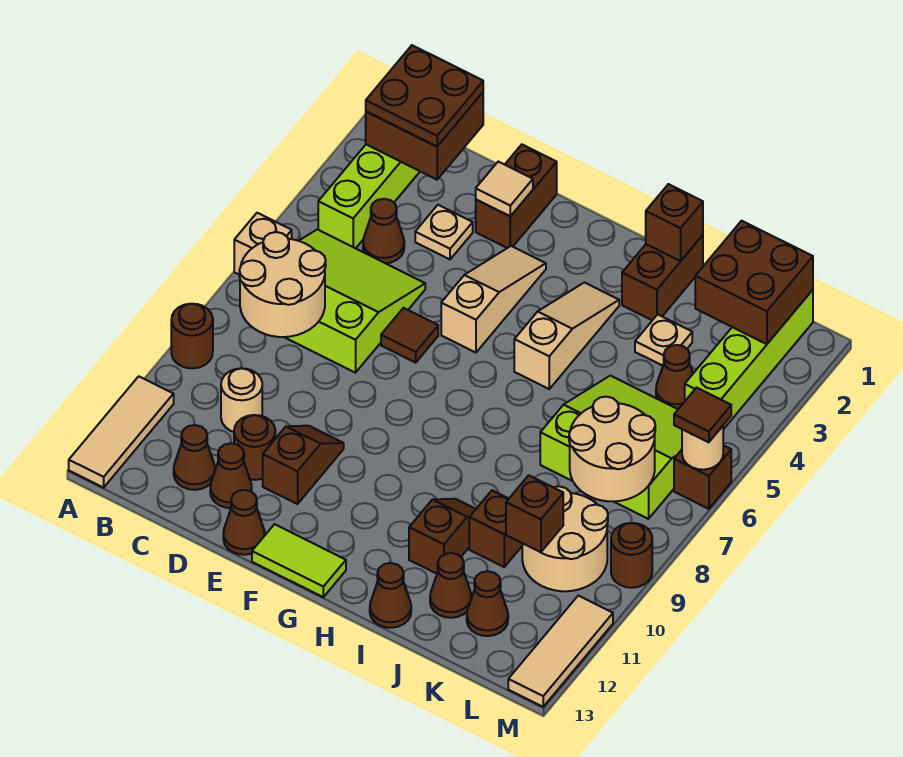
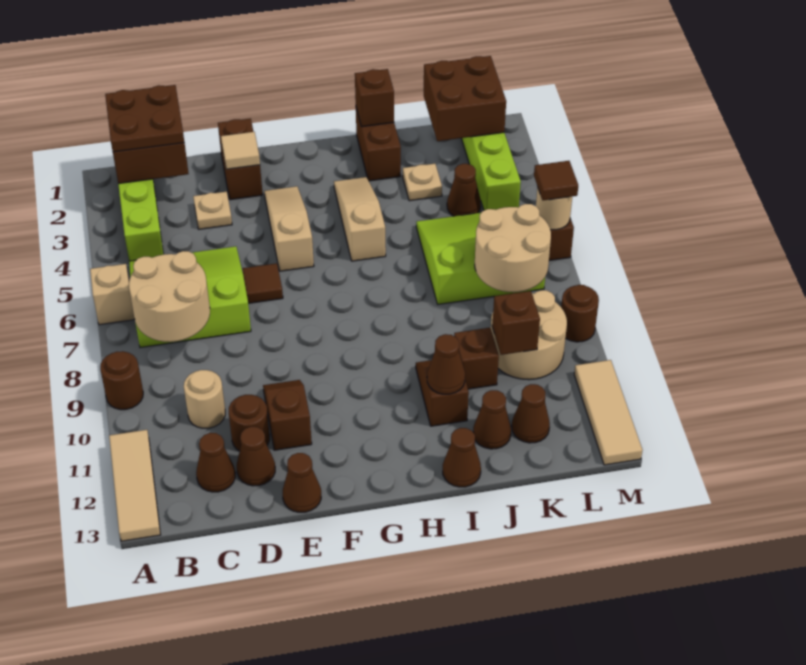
brown cone C4 level 1 -> brown cone I11 level 2
lime tile F13:G13 level 1 -> none

